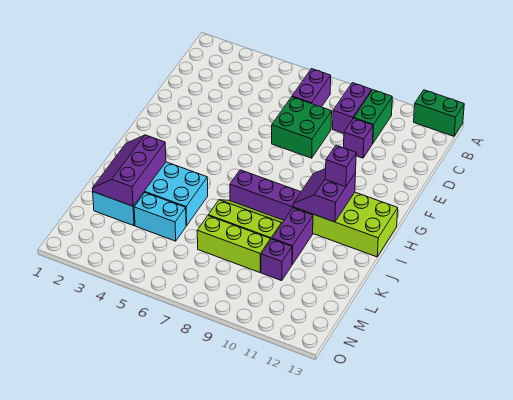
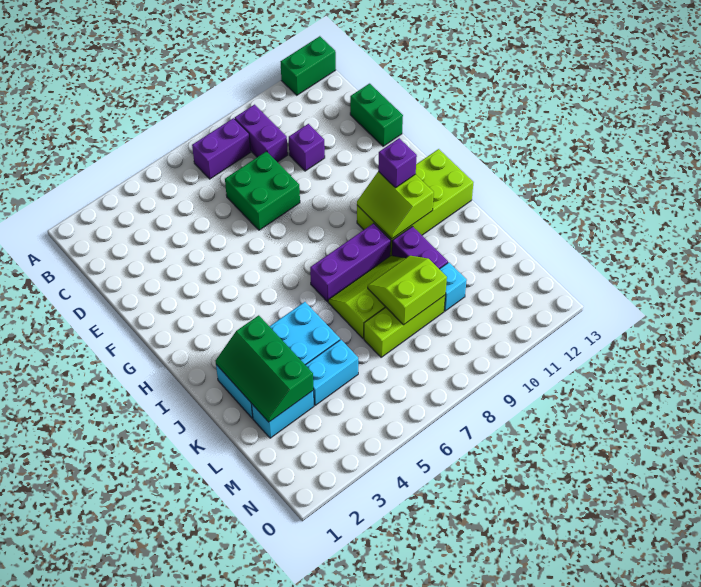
purple brick B7:C7 level 1 -> purple brick B7:B8 level 1
green brick B10:C10 level 1 -> green brick D13:E13 level 1
purple slope H10:I11 level 2 top 11 -> lime slope H10:I11 level 2 top 11
purple slope J2:L3 level 2 top 3 -> green slope J2:L3 level 2 top 3
none -> lime slope K8:L9 level 2 top L
purple brick L10 level 1 -> cyan brick L10 level 1

